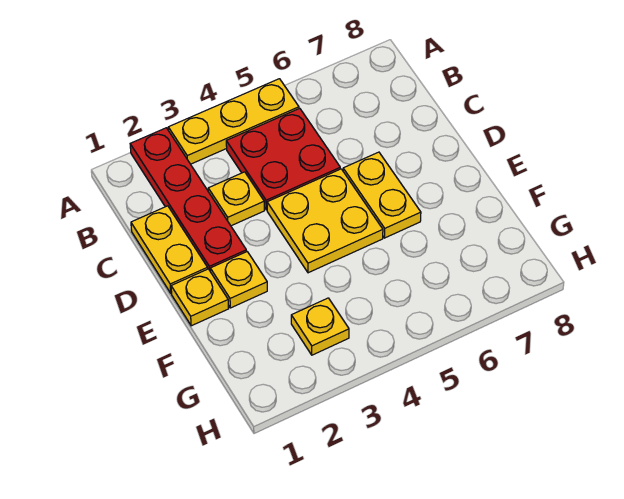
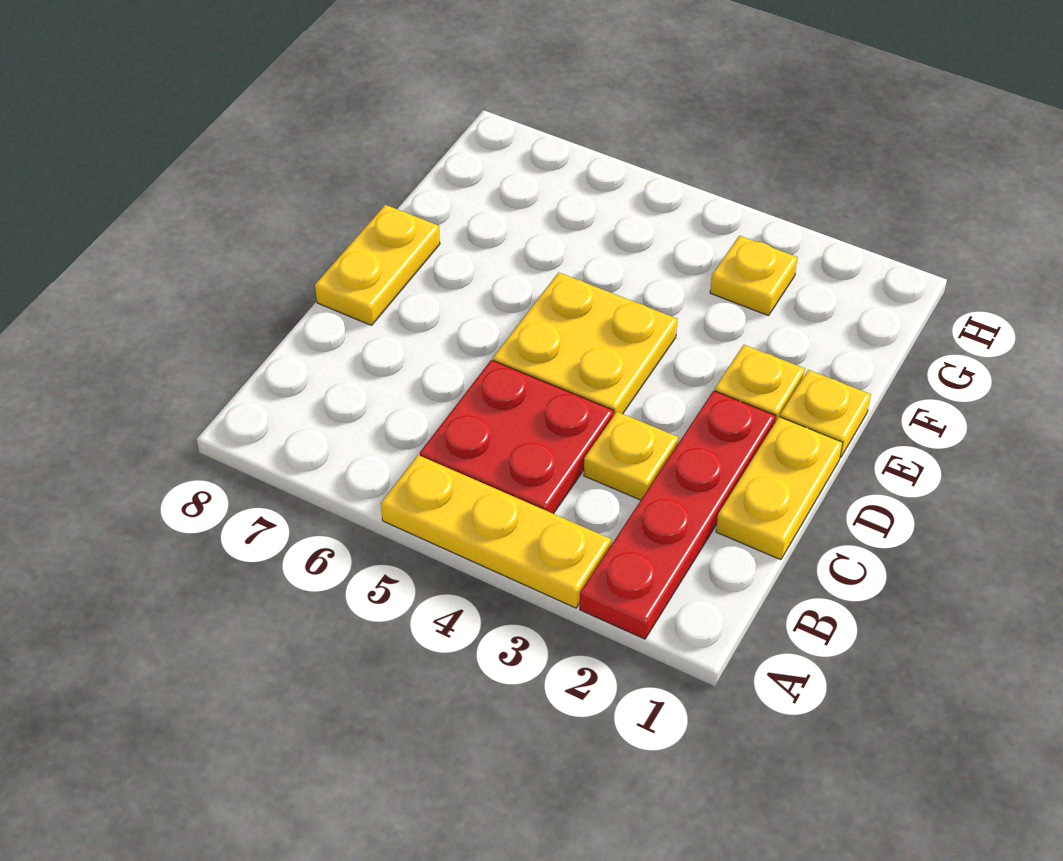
yellow plate D6:E6 level 1 -> yellow plate D8:E8 level 1

